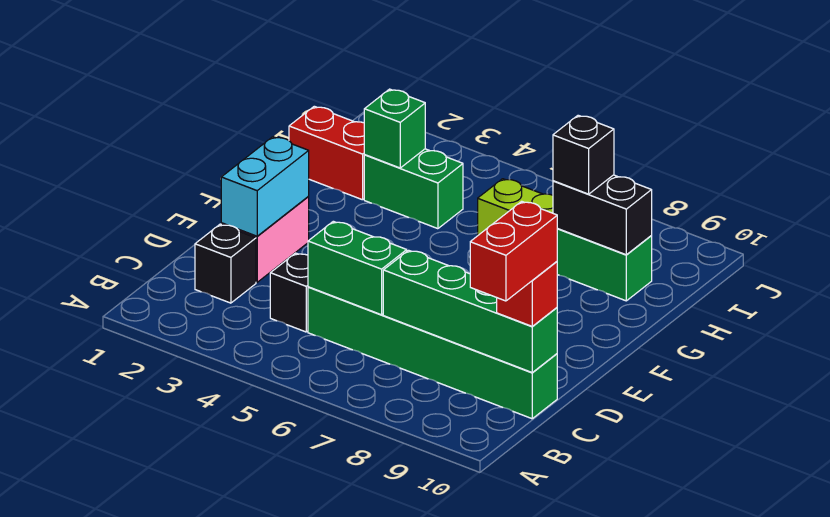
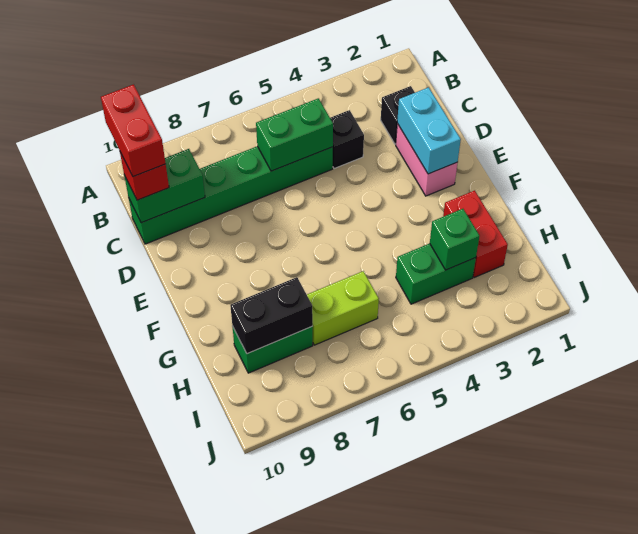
green brick C7:C10 level 2 -> green brick C9:C10 level 2
red brick H1:H2 level 1 -> red brick G2:H2 level 1
black brick H8 level 3 -> none

